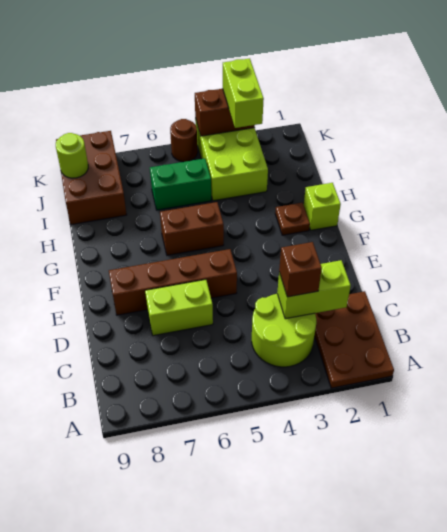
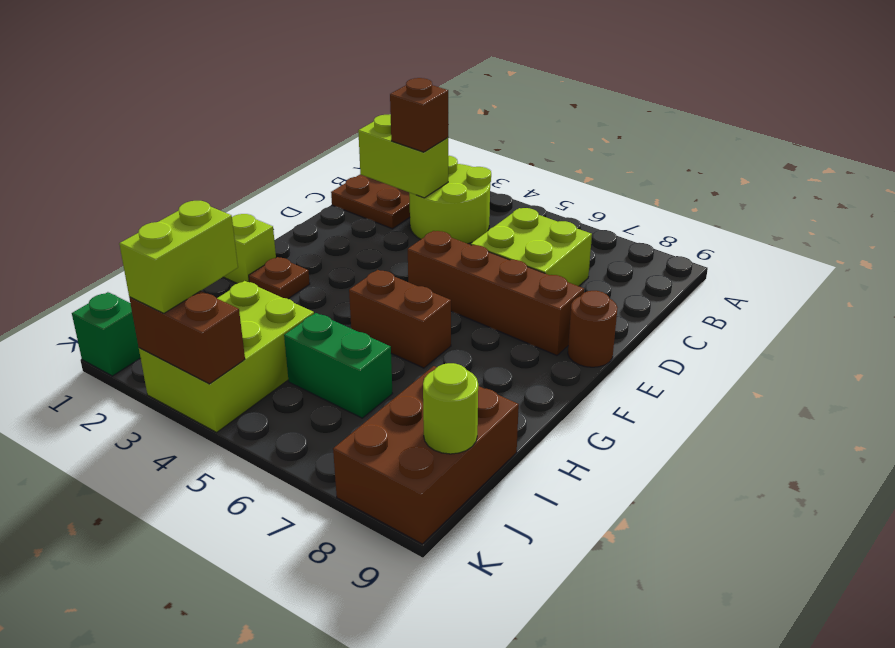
lime brick D6:D7 level 1 -> lime brick C6:D7 level 1
none -> green brick K1 level 1
brown round brick K5 level 1 -> brown round brick E9 level 1

